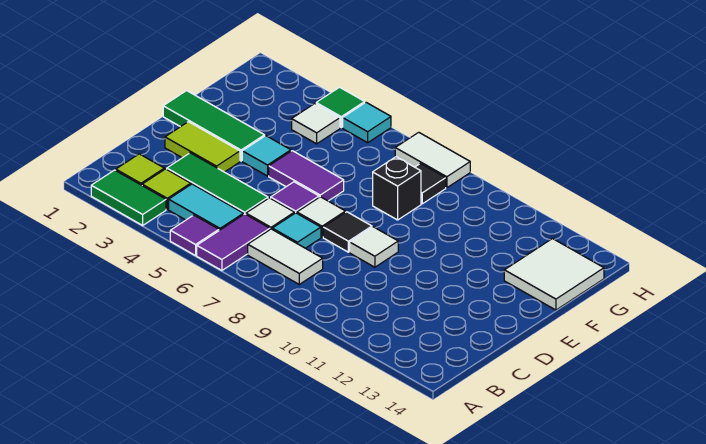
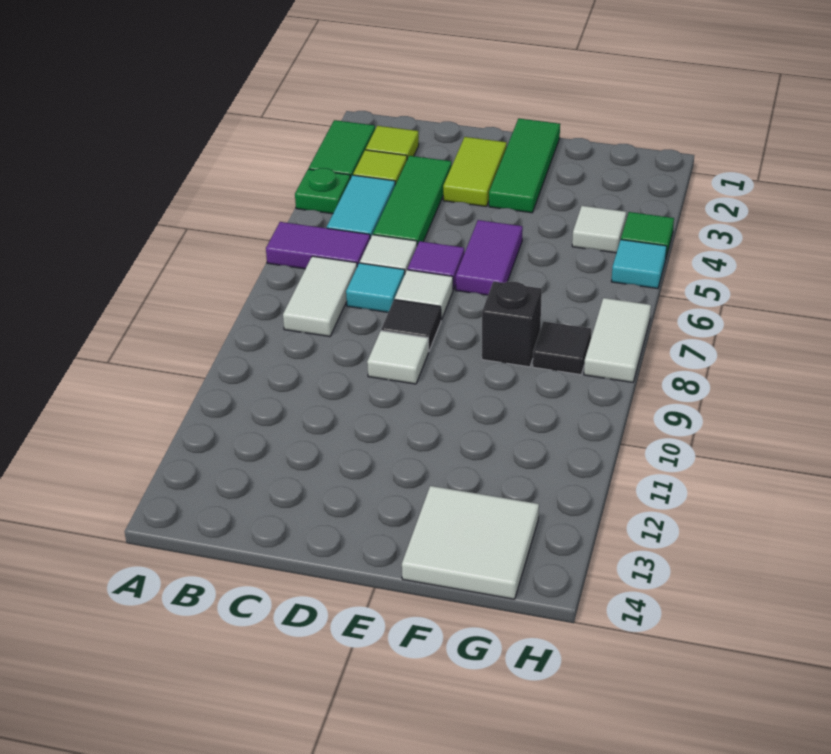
none -> green plate A4 level 1
purple tile A5 level 1 -> none
cyan tile E4 level 1 -> none

